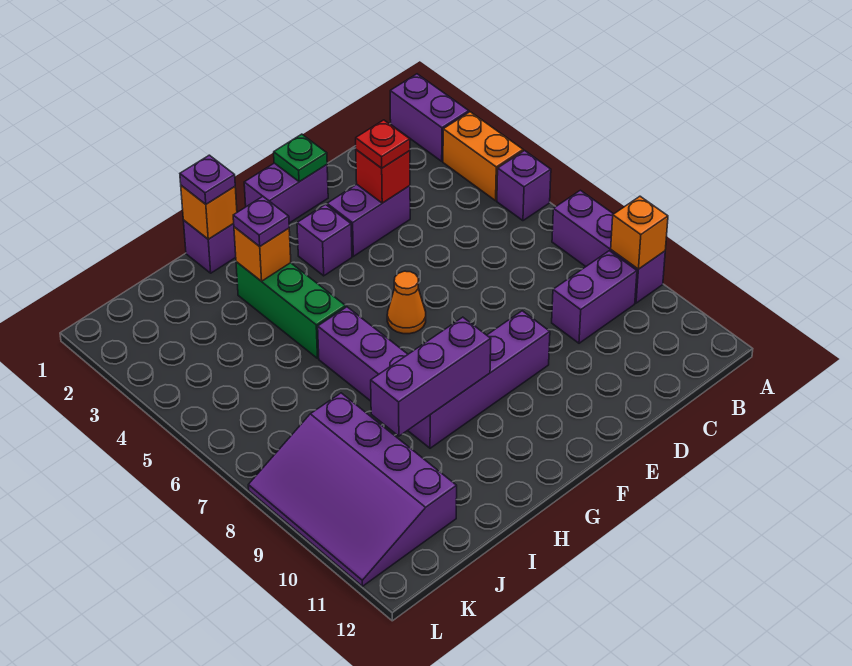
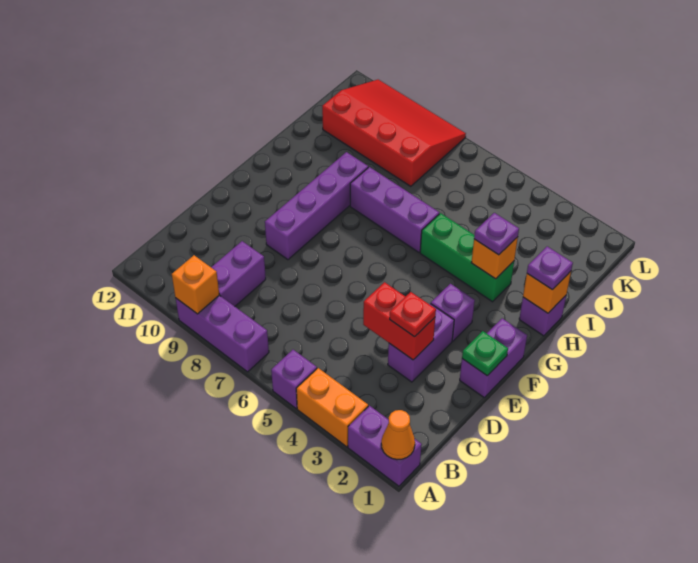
red brick D3 level 2 -> red brick D3:D4 level 2
orange cone F6 level 1 -> orange cone A1 level 2
purple brick G9:I9 level 2 -> none
purple slope J8:L11 level 1 top J -> red slope J8:L11 level 1 top J

